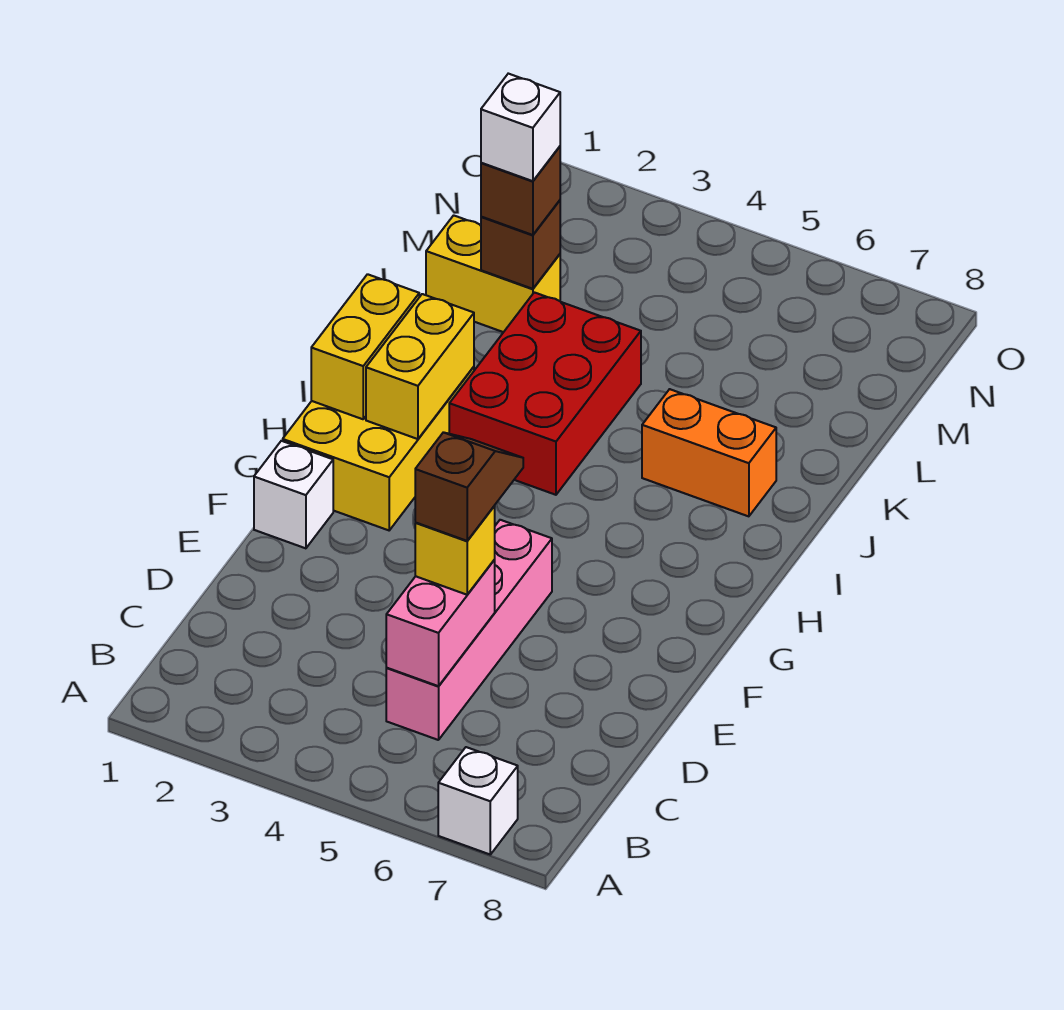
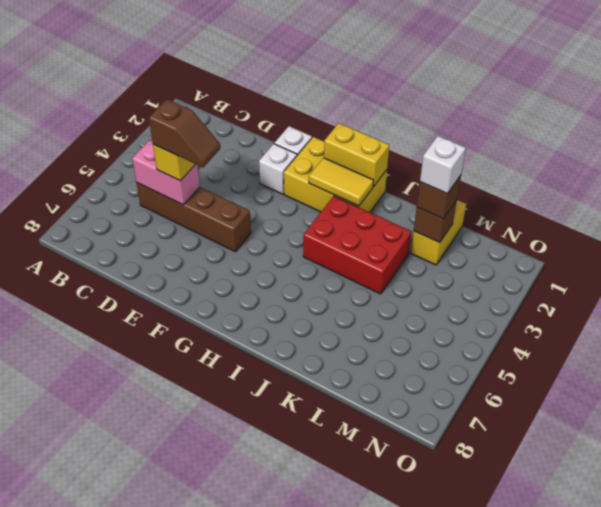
white brick A7 level 1 -> white brick F2 level 1
pink brick C5:F5 level 1 -> brown brick C5:F5 level 1
yellow brick H2:I2 level 2 -> yellow tile H2:I2 level 2
orange brick J6:J7 level 1 -> none

